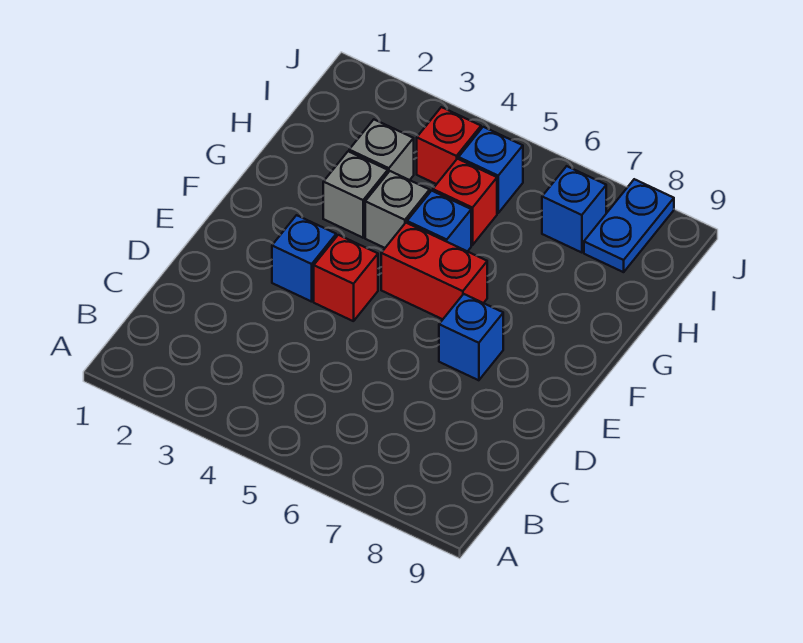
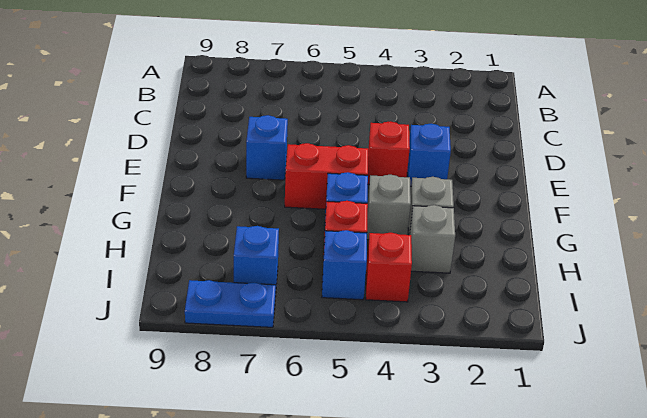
blue plate I8:J8 level 1 -> blue plate J7:J8 level 1

